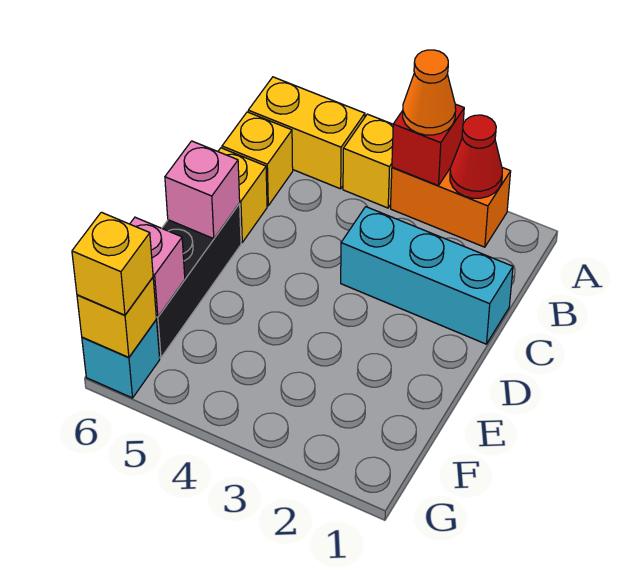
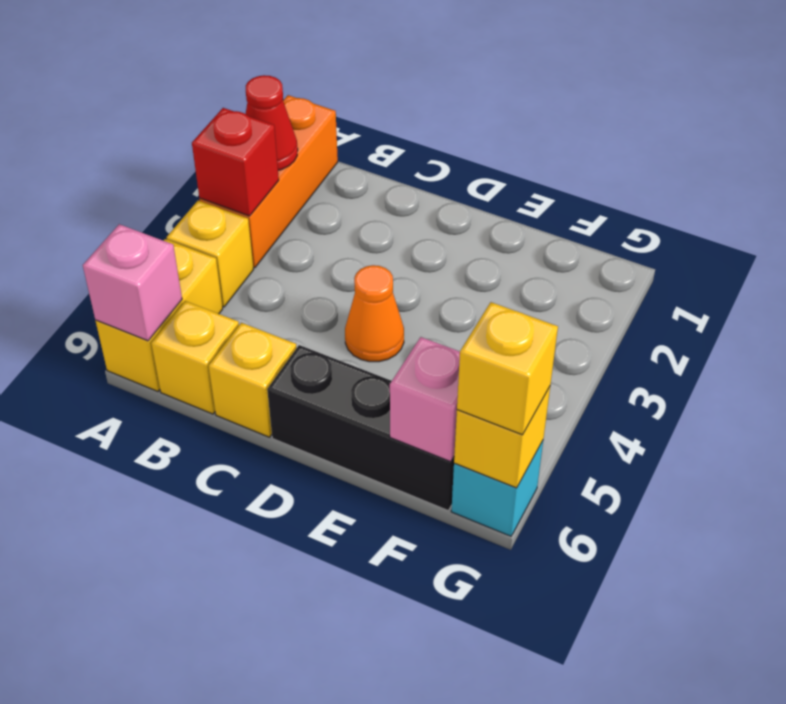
orange brick A2:A3 level 1 -> orange brick A1:A3 level 1
orange cone A3 level 3 -> orange cone D4 level 1
cyan brick C1:C3 level 1 -> none
pink brick D6 level 2 -> pink brick A6 level 2

